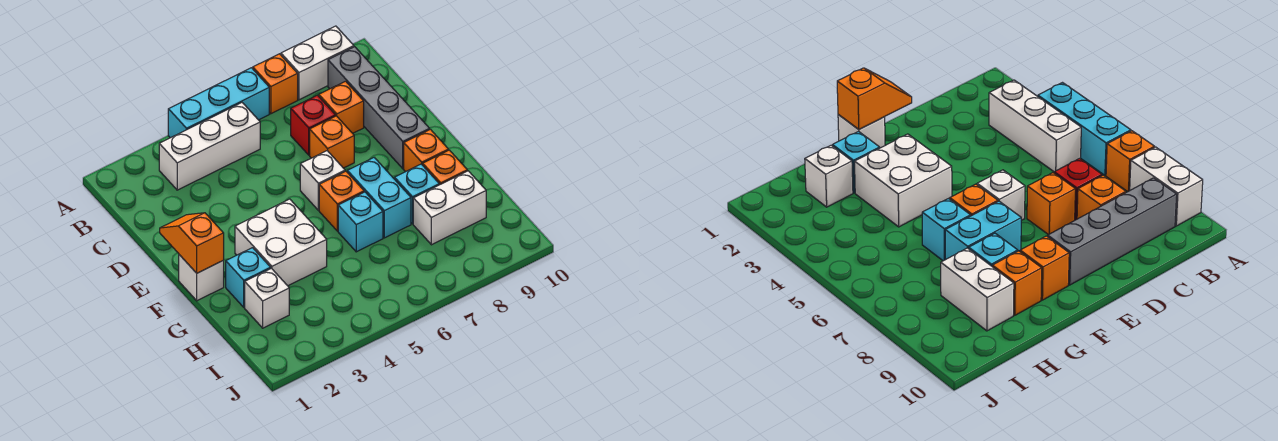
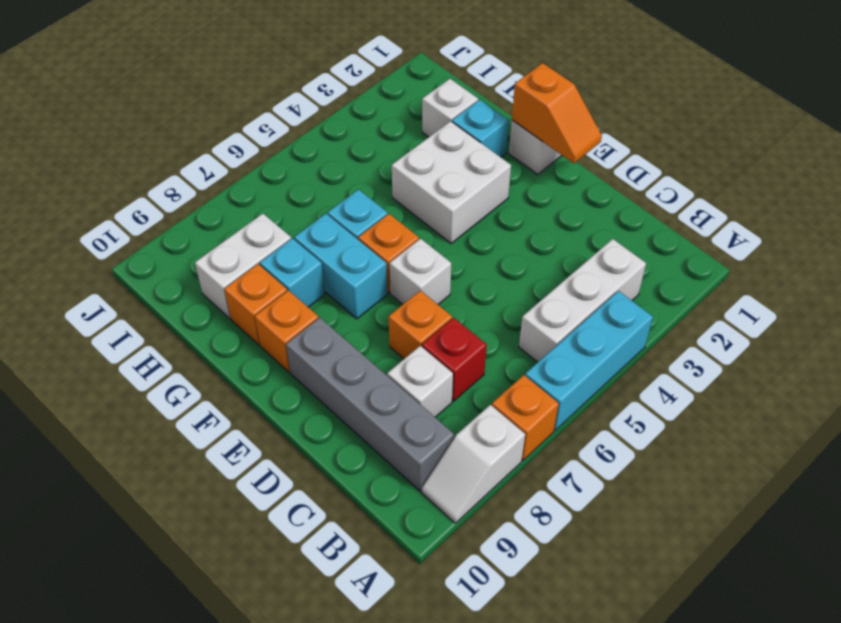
white brick A8:A9 level 1 -> white slope A8:A9 level 1 top 8
orange brick C8 level 1 -> white brick C8 level 1

